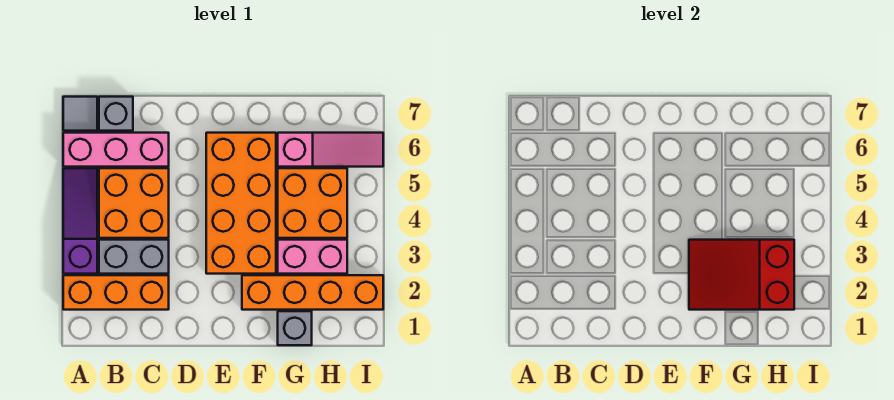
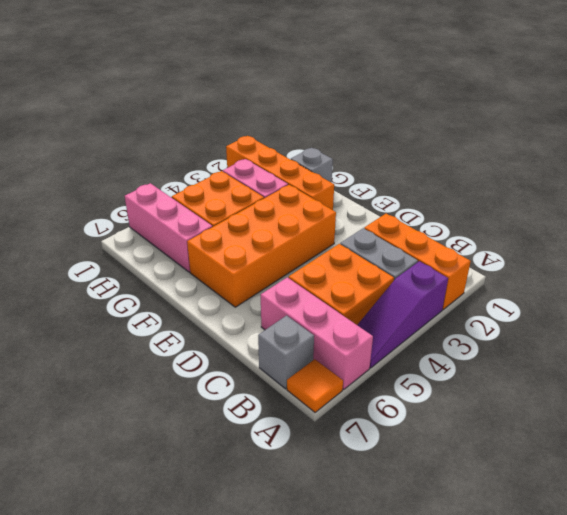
grey tile A7 level 1 -> orange tile A7 level 1
red slope F2:H3 level 2 top H -> none
pink slope G6:I6 level 1 top G -> pink brick G6:I6 level 1

